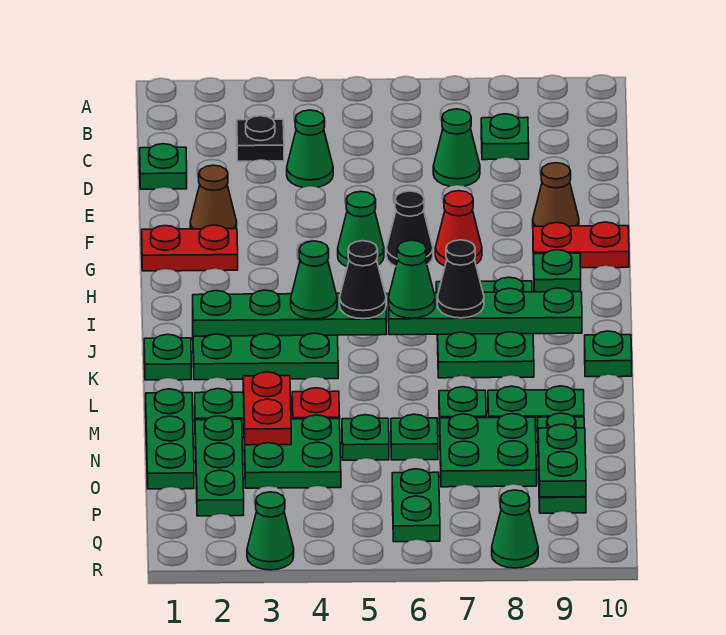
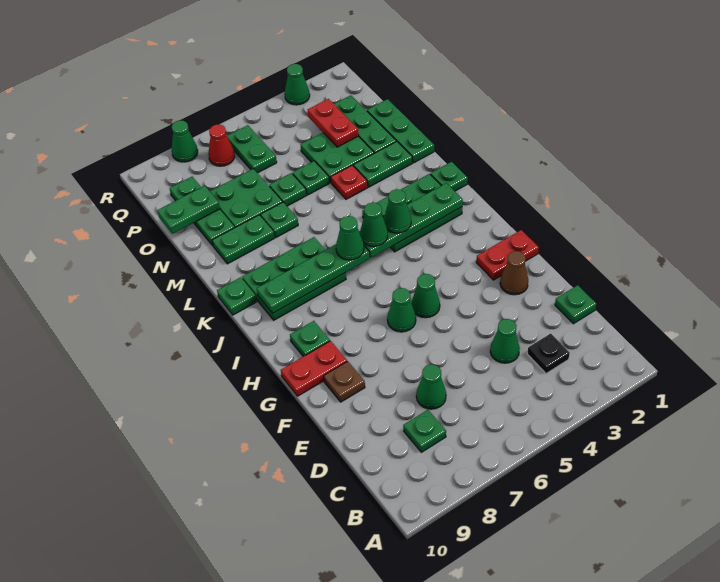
brown cone F9 level 1 -> brown plate F9 level 1
black cone G6 level 1 -> green cone G6 level 1
red cone G7 level 1 -> red cone Q7 level 1
green plate I7:K8 level 1 -> green plate J7:K9 level 1
black cone J5 level 3 -> green cone J5 level 3
black cone J7 level 3 -> none
red plate M3:N3 level 2 -> red plate O3:P3 level 2
green plate O9:P9 level 2 -> green plate O9:O10 level 2

